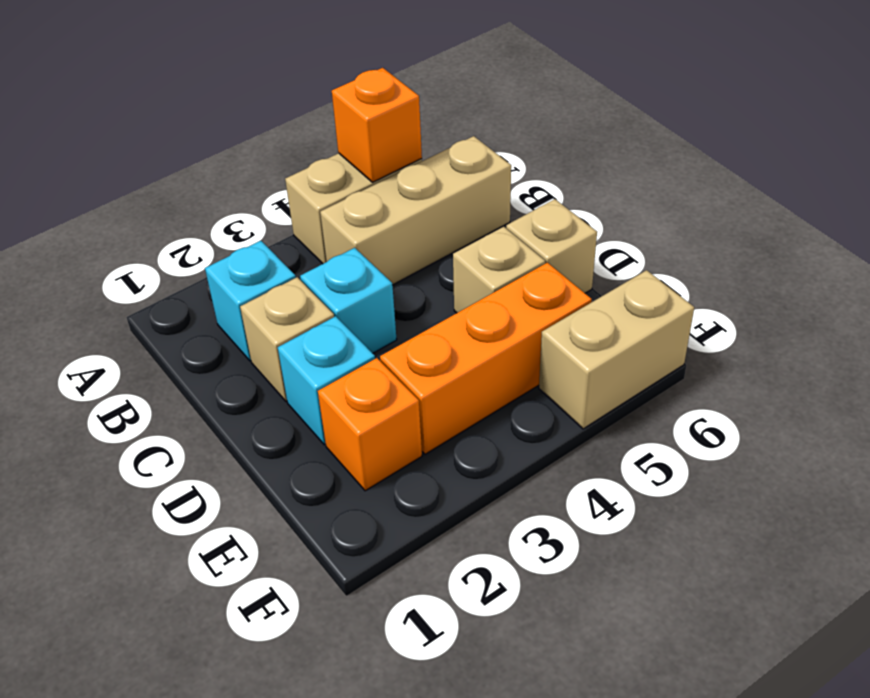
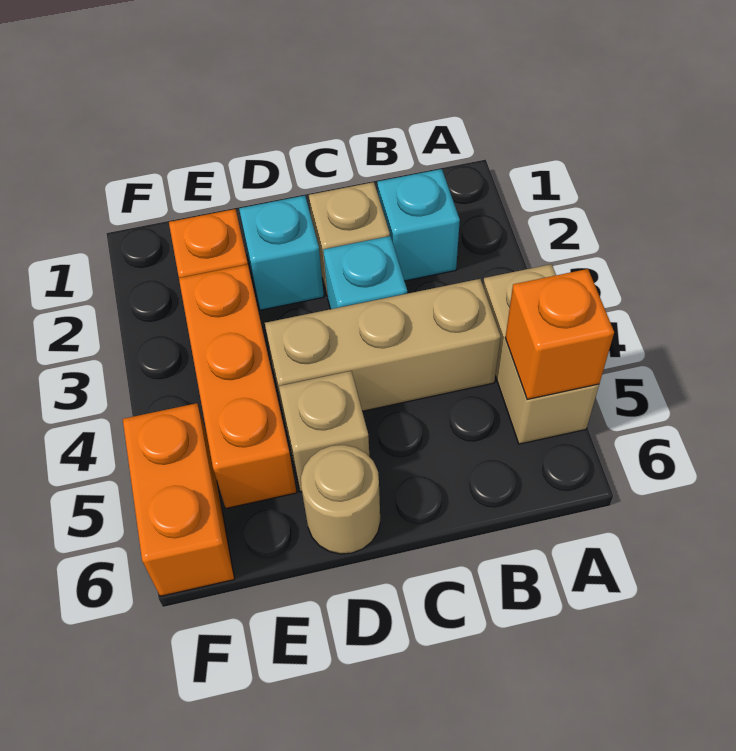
tan brick B4:B6 level 1 -> tan brick B4:D4 level 1
tan brick D6 level 1 -> tan round brick D6 level 1
tan brick F5:F6 level 1 -> orange brick F5:F6 level 1

